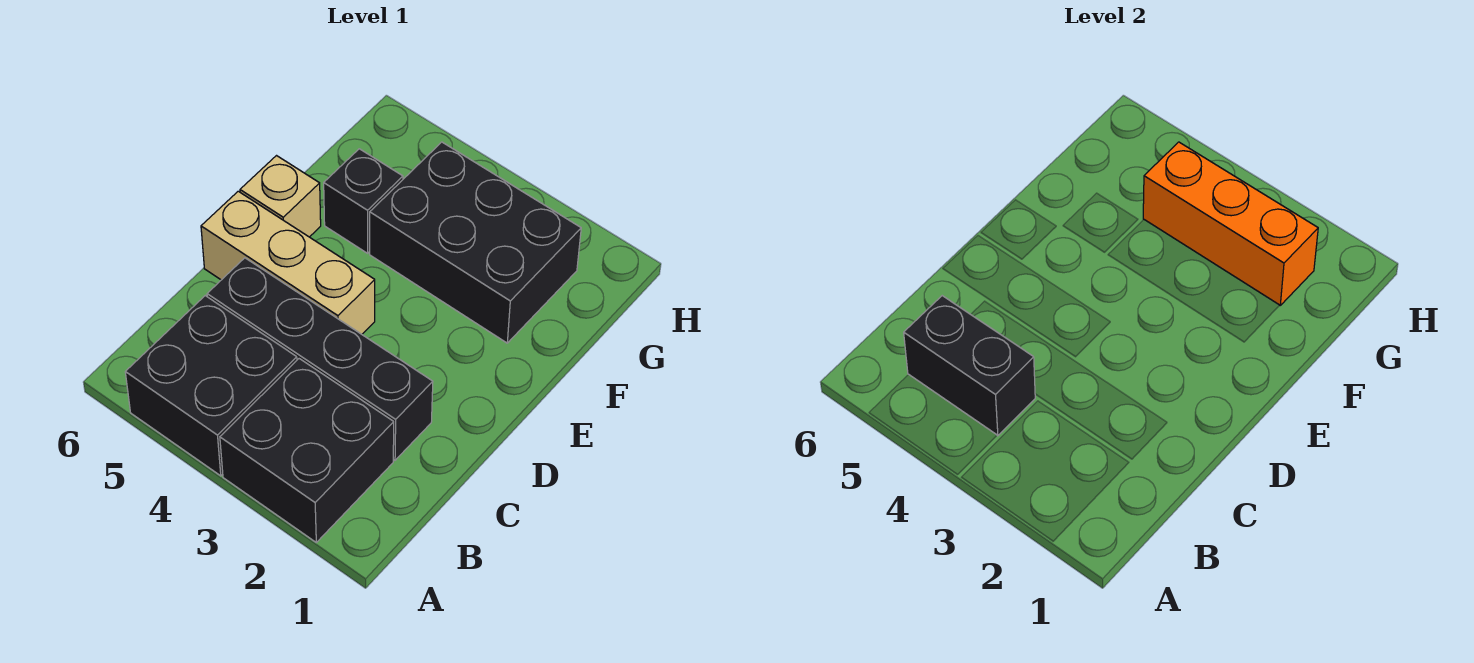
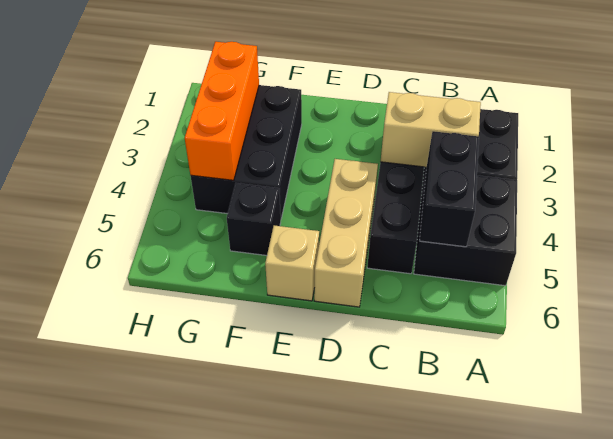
none -> tan brick B3:C3 level 2

